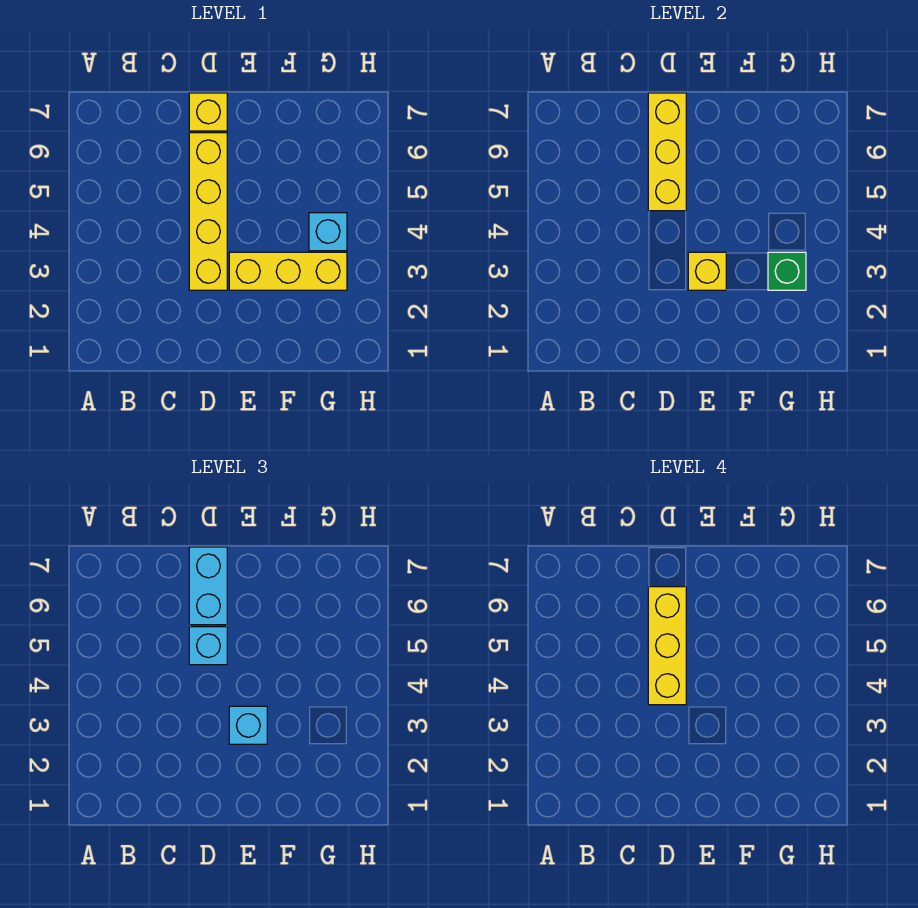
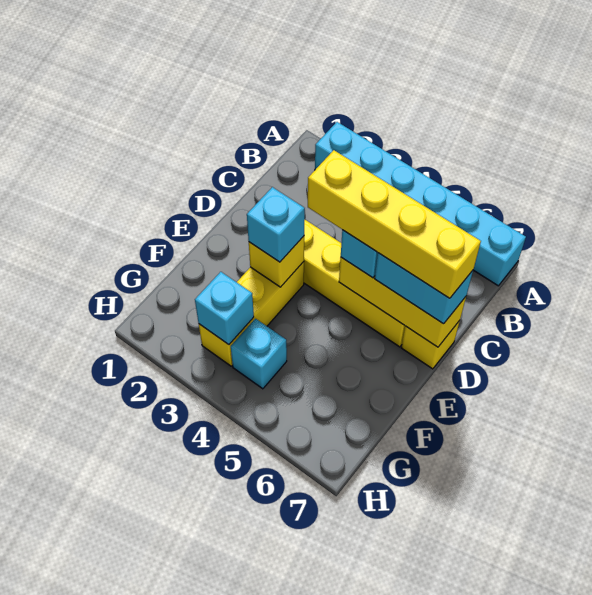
none -> cyan brick A2:A7 level 1
yellow brick D4:D6 level 4 -> yellow brick D4:D7 level 4
green brick G3 level 2 -> cyan brick G3 level 2

